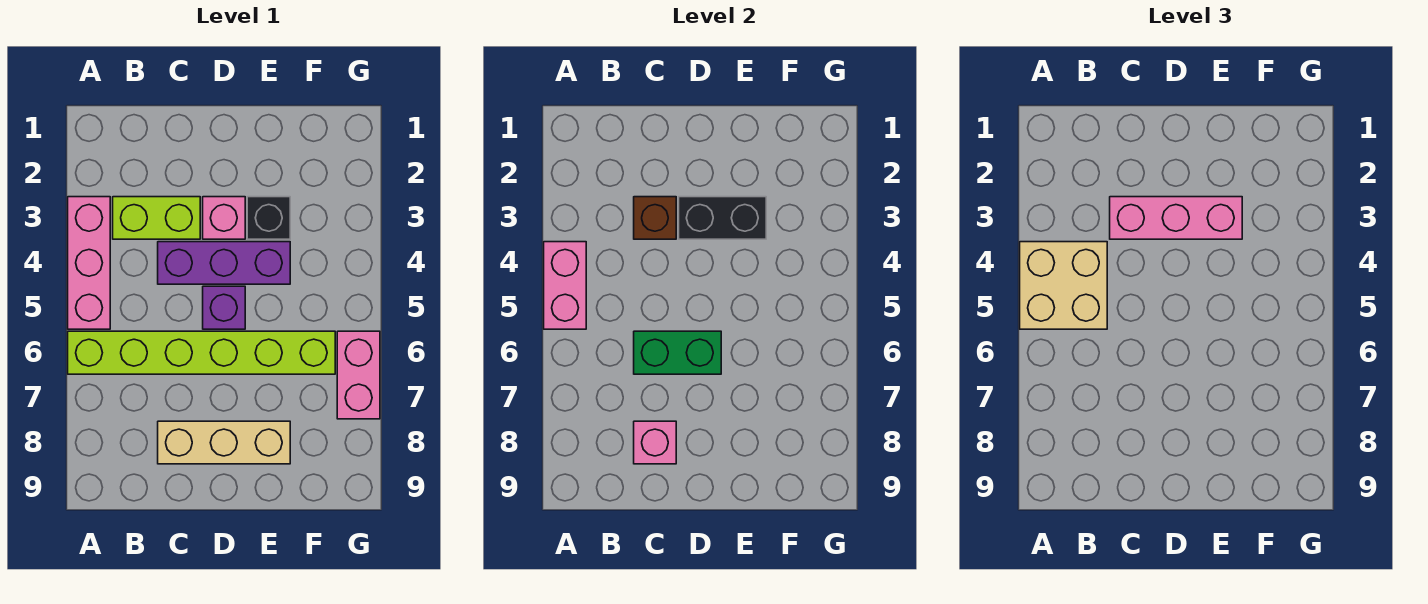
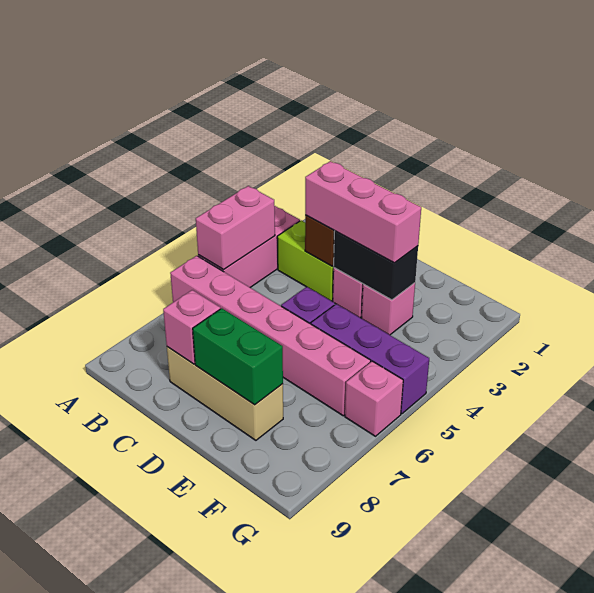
tan brick A4:B5 level 3 -> none
lime brick A6:F6 level 1 -> pink brick A6:F6 level 1
purple brick C4:E4 level 1 -> purple brick E5:G5 level 1
green brick C6:D6 level 2 -> green brick D8:E8 level 2
black brick E3 level 1 -> pink brick E3 level 1
pink brick G6:G7 level 1 -> pink brick G6 level 1

